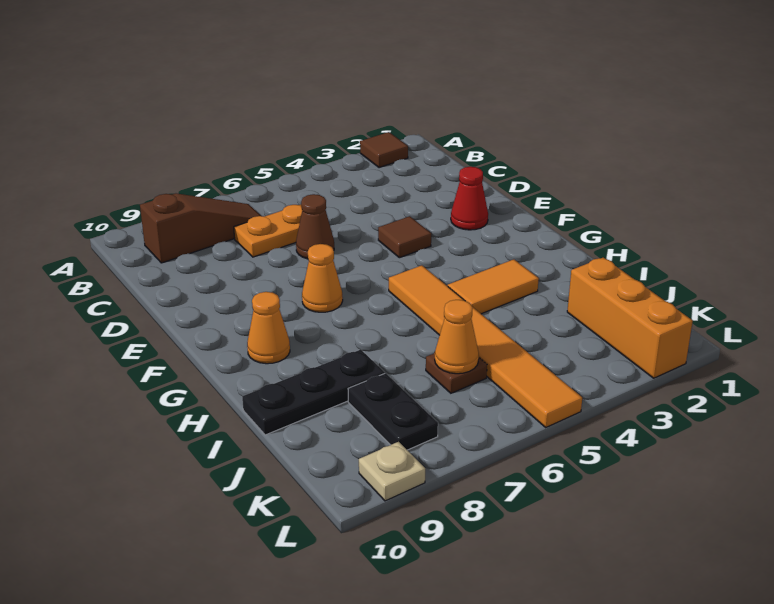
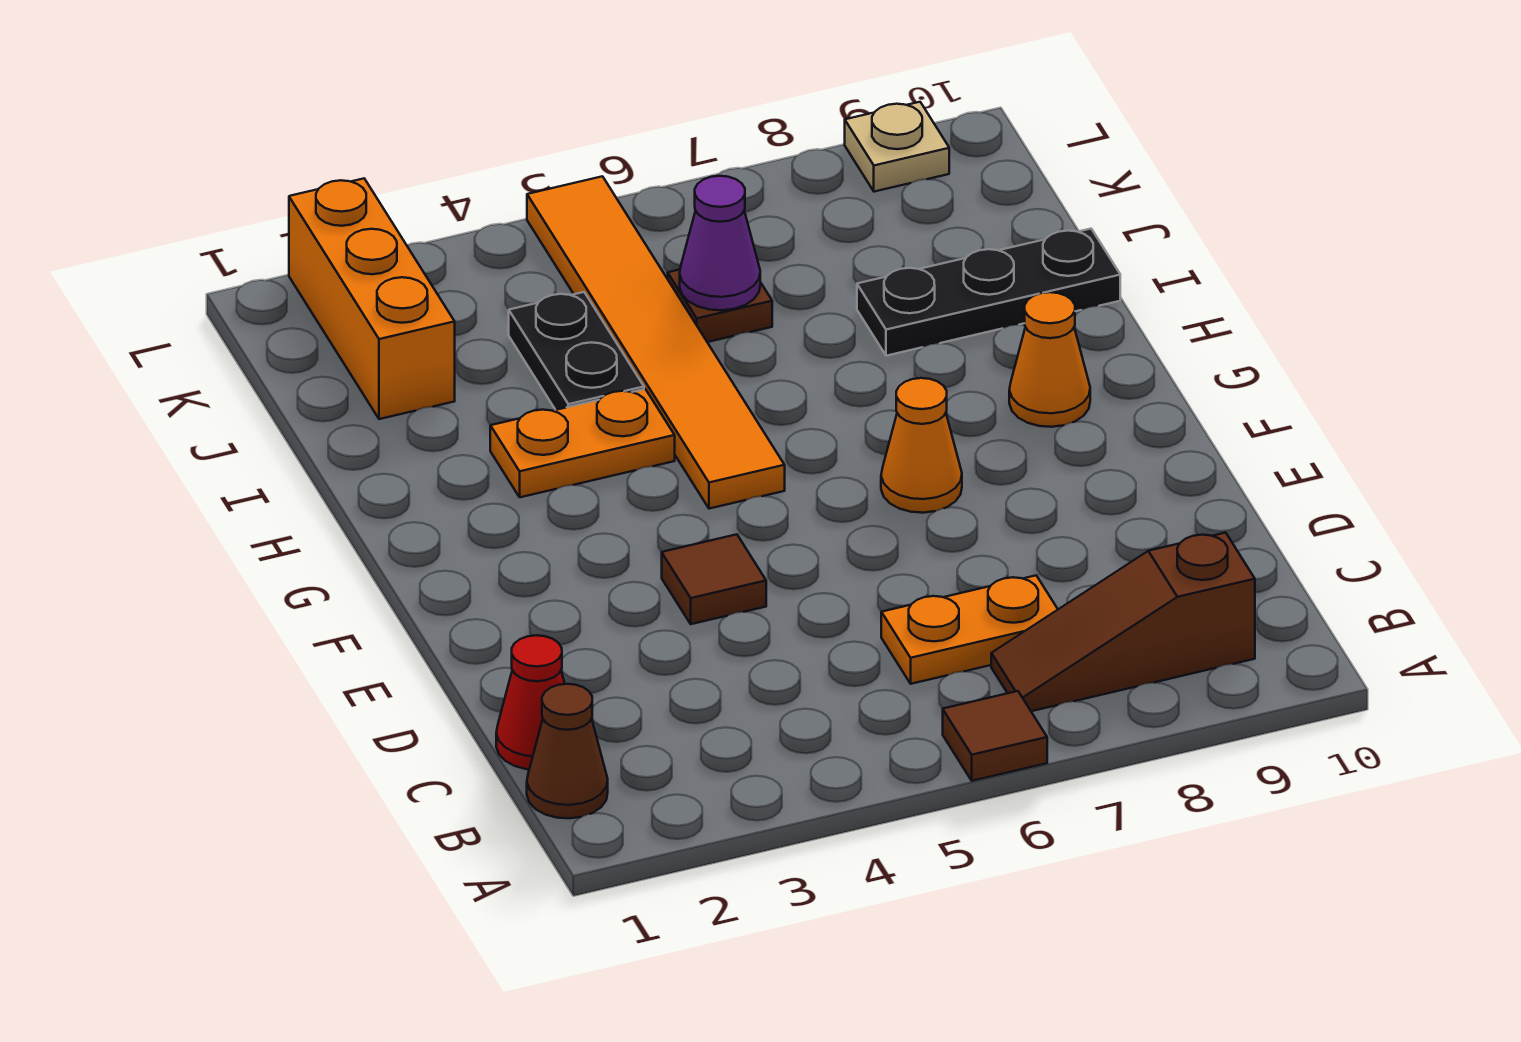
brown tile A2 level 1 -> brown tile A6 level 1
brown cone D6 level 1 -> brown cone B1 level 1
red cone E2 level 1 -> red cone C1 level 1
orange tile H3:H4 level 1 -> orange plate H3:H4 level 1
orange cone J6 level 2 -> purple cone J6 level 2
black plate J8:K8 level 1 -> black plate I4:J4 level 1

